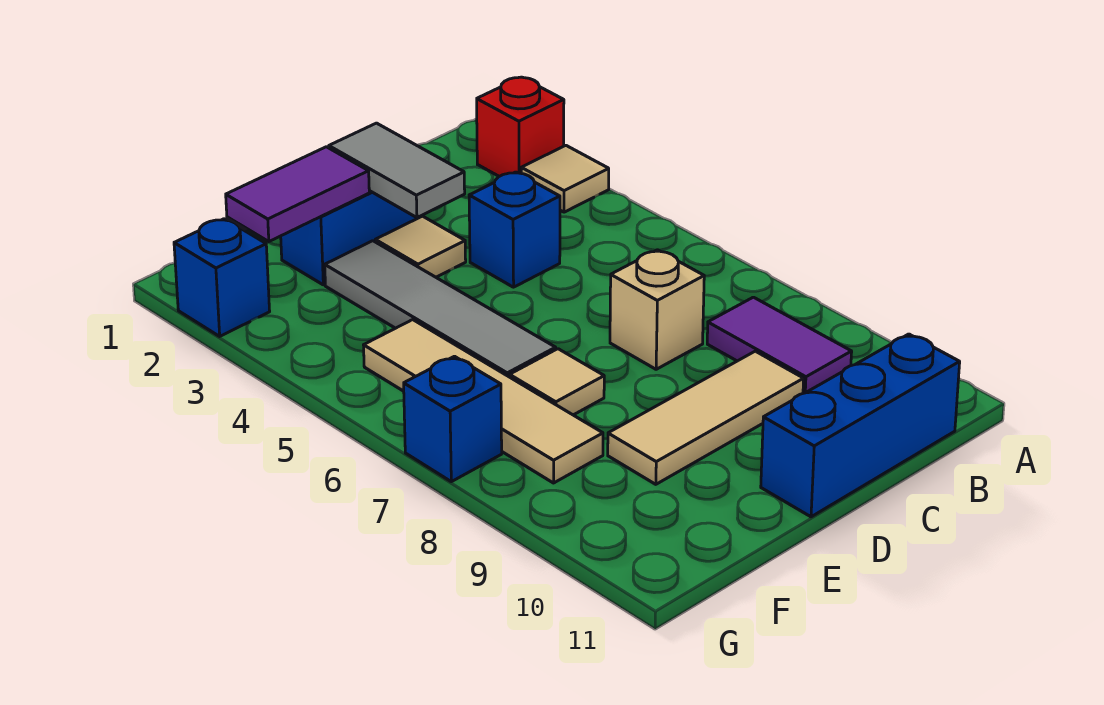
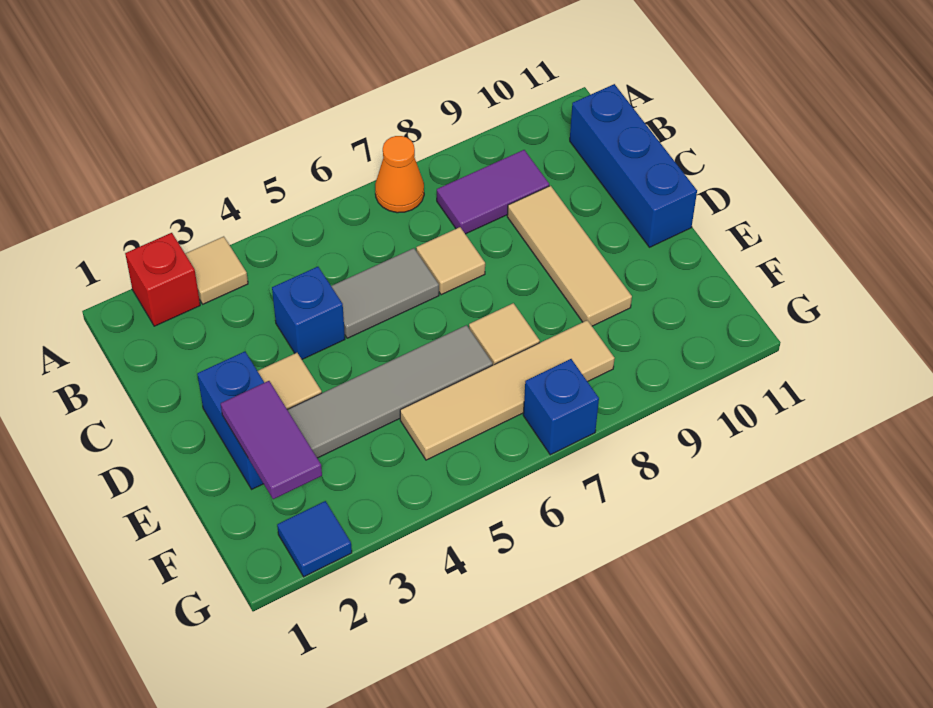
none -> orange cone A7 level 1
tan brick C7 level 1 -> tan tile C7 level 1
grey tile D2:D3 level 2 -> grey tile C5:C6 level 1
blue brick G2 level 1 -> blue tile G2 level 1

